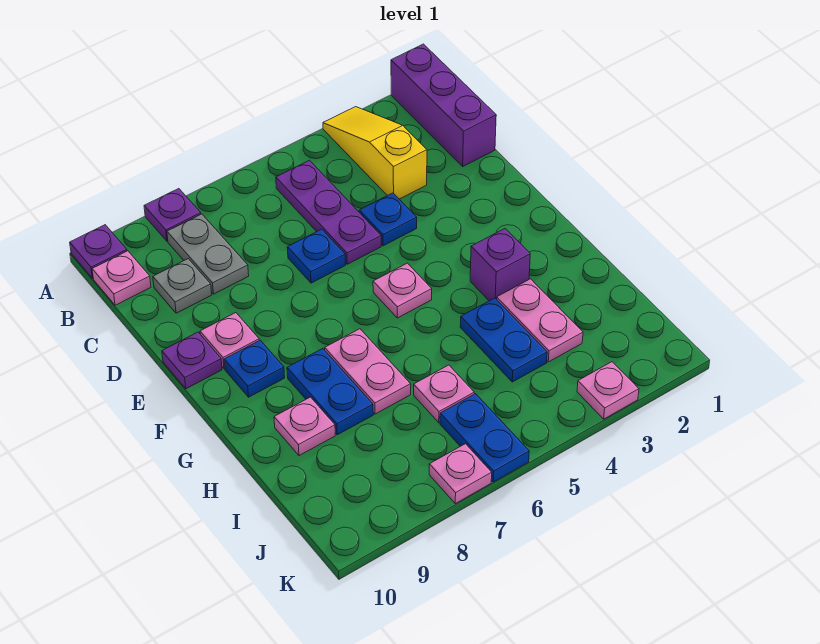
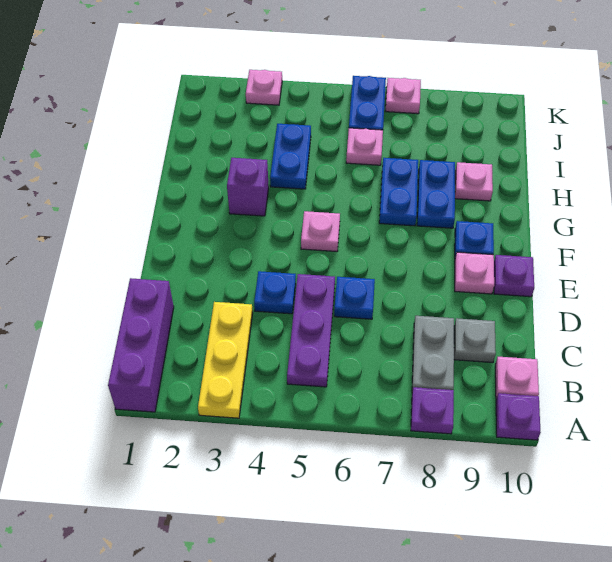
yellow slope A3:C3 level 1 top C -> yellow plate A3:C3 level 1
pink plate G7:H7 level 1 -> blue plate G7:H7 level 1
pink plate H3:I3 level 1 -> none

